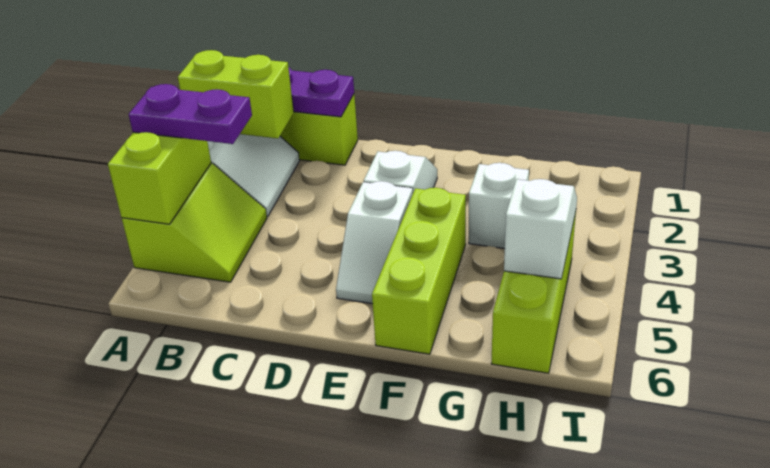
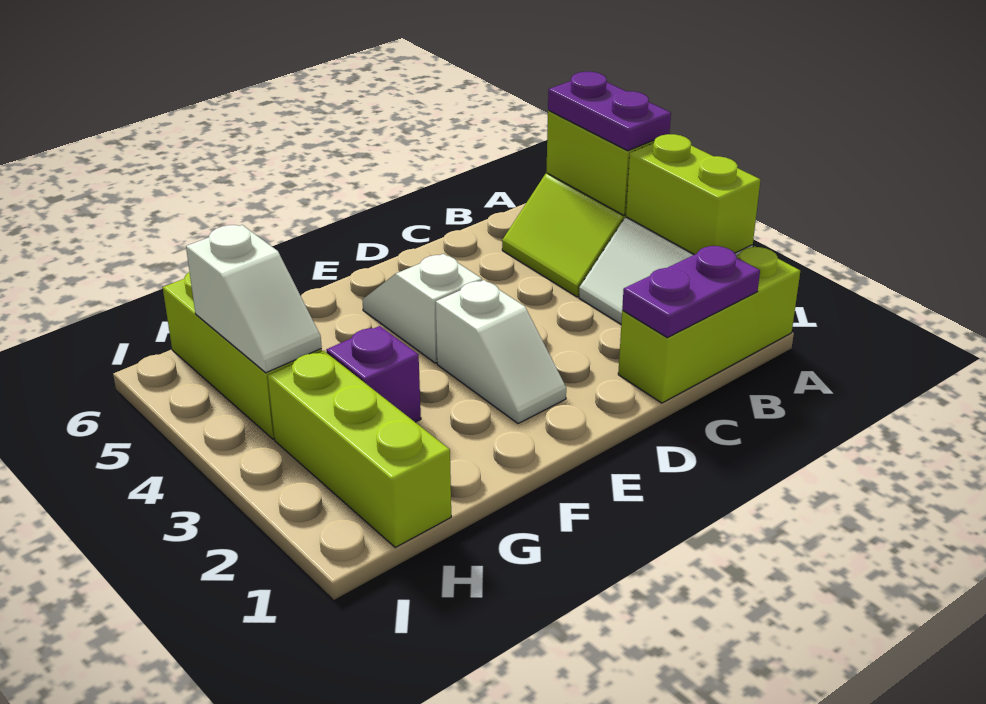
lime brick A2:B2 level 2 -> lime brick A2:A3 level 2
purple plate A4:B4 level 3 -> purple plate A4:A5 level 3
lime brick F4:F6 level 1 -> lime brick H1:H3 level 1
white brick G3 level 1 -> purple brick G3 level 1

